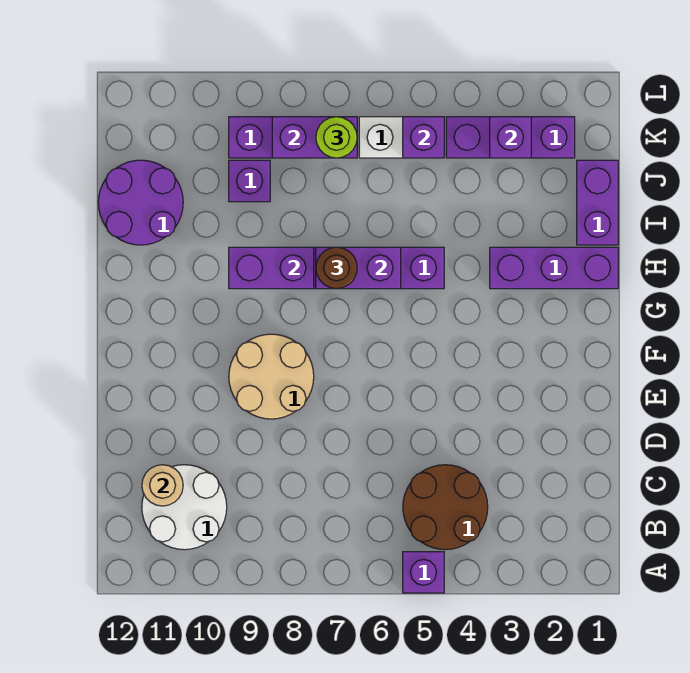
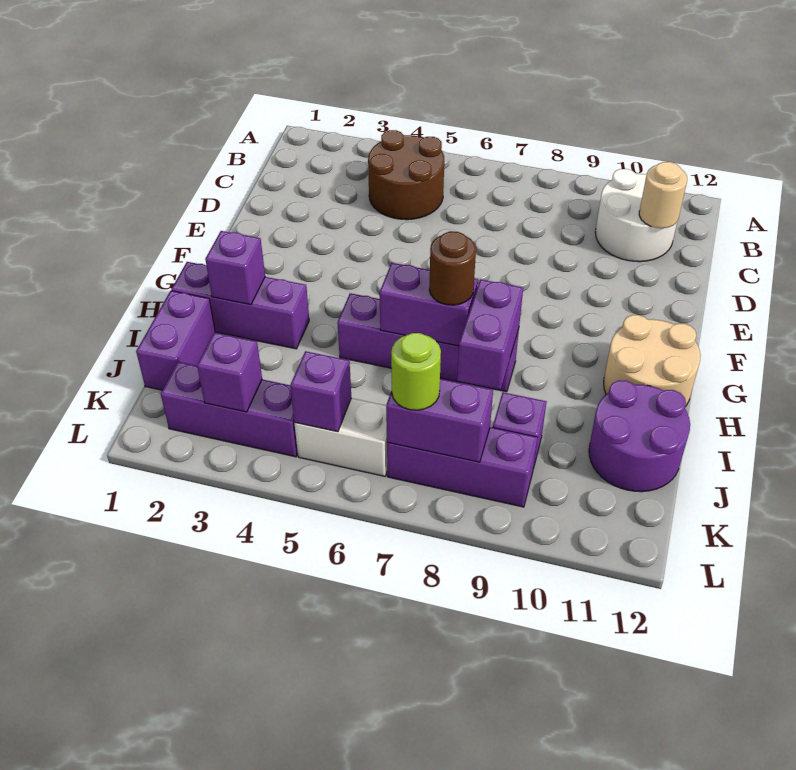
purple brick A5 level 1 -> purple brick H2 level 2
tan round brick E8:F9 level 1 -> tan round brick G11:H12 level 1
purple brick H8:H9 level 2 -> purple brick H8:I8 level 2

